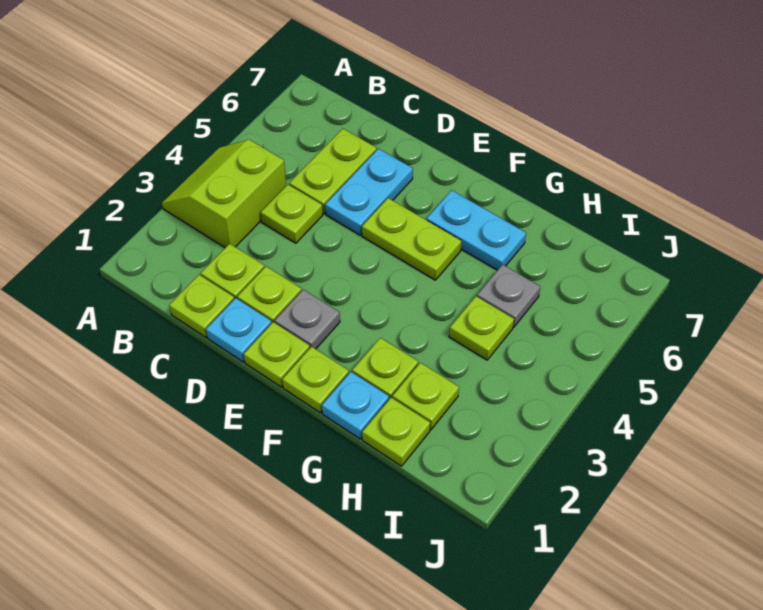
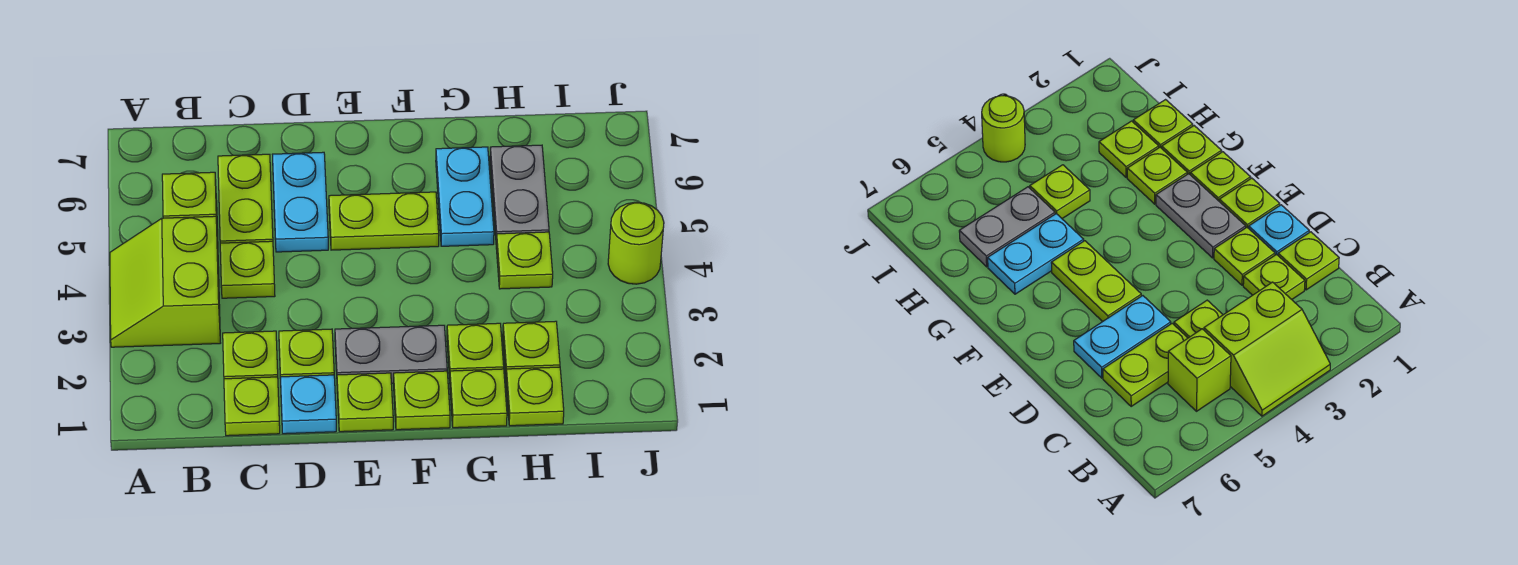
none -> lime brick B5 level 1
grey plate E2 level 1 -> grey plate E2:F2 level 1
cyan plate F6:G6 level 1 -> cyan plate G5:G6 level 1
cyan plate G1 level 1 -> lime plate G1 level 1
grey plate H5 level 1 -> grey plate H5:H6 level 1
none -> lime round brick J4 level 1

